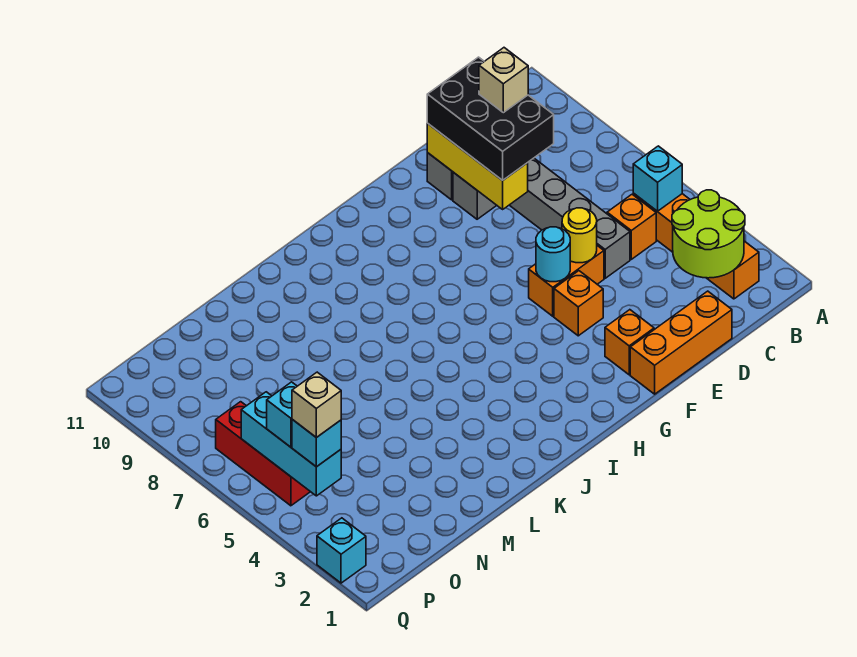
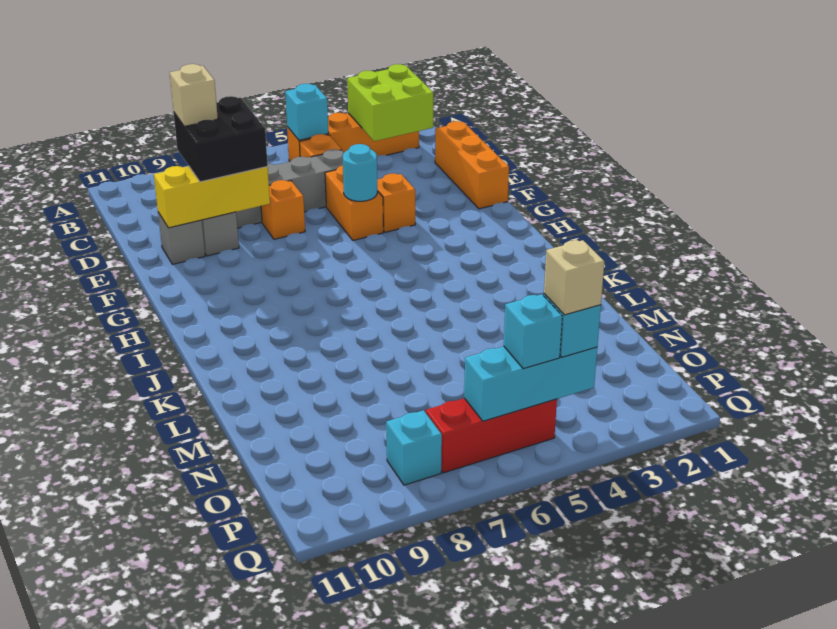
lime round brick B2:C3 level 2 -> lime brick B2:C3 level 2
black brick D8:E10 level 3 -> black brick D8:E9 level 3
yellow round brick E5 level 2 -> none
orange brick F2 level 1 -> orange brick E7 level 1
cyan brick Q2 level 1 -> cyan brick P8 level 1

